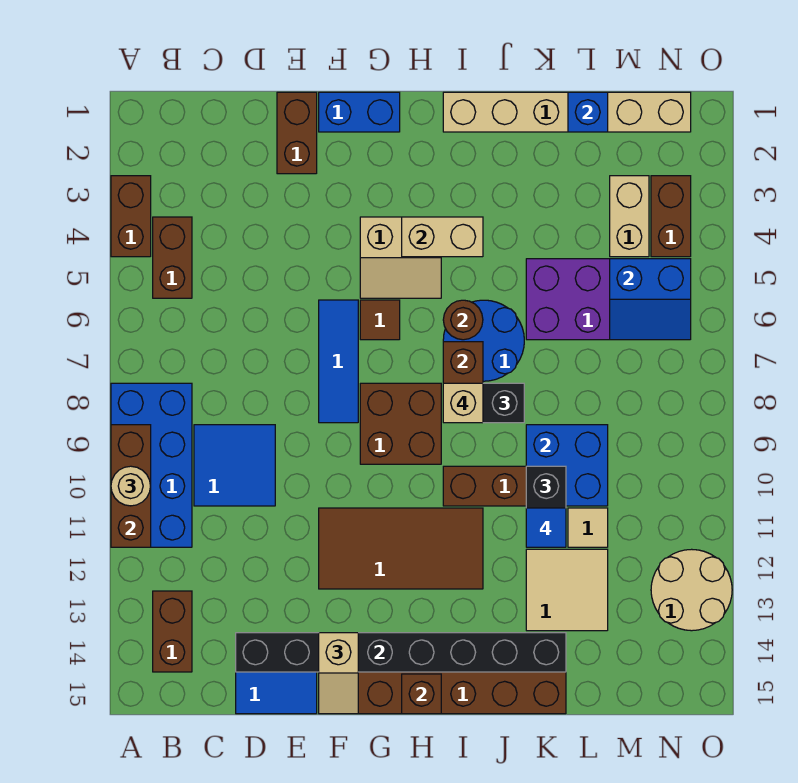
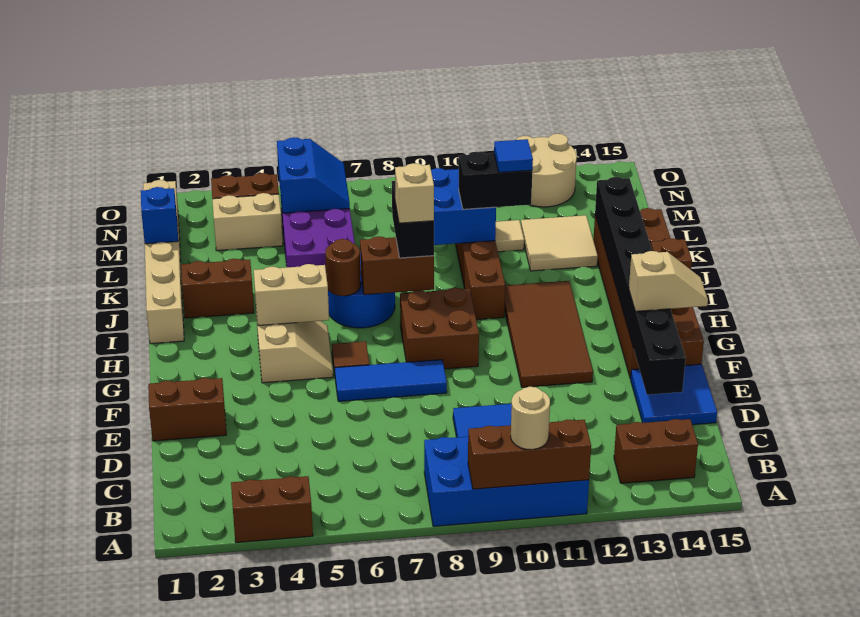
brown brick B4:B5 level 1 -> brown brick J2:J3 level 1
blue brick F1:G1 level 1 -> none
tan brick H4:I4 level 2 -> tan brick H4:H5 level 2

